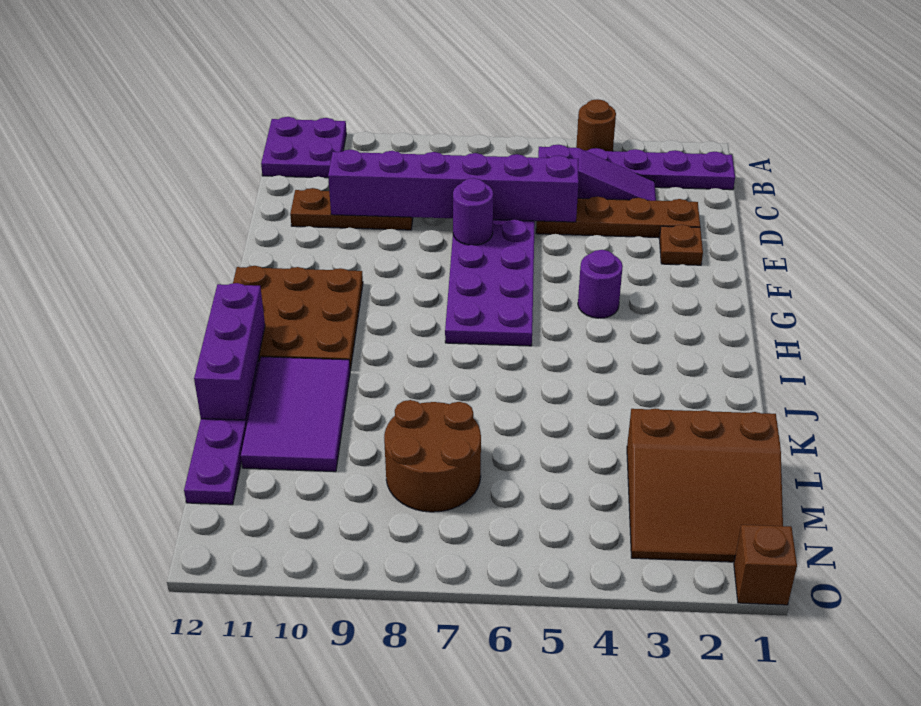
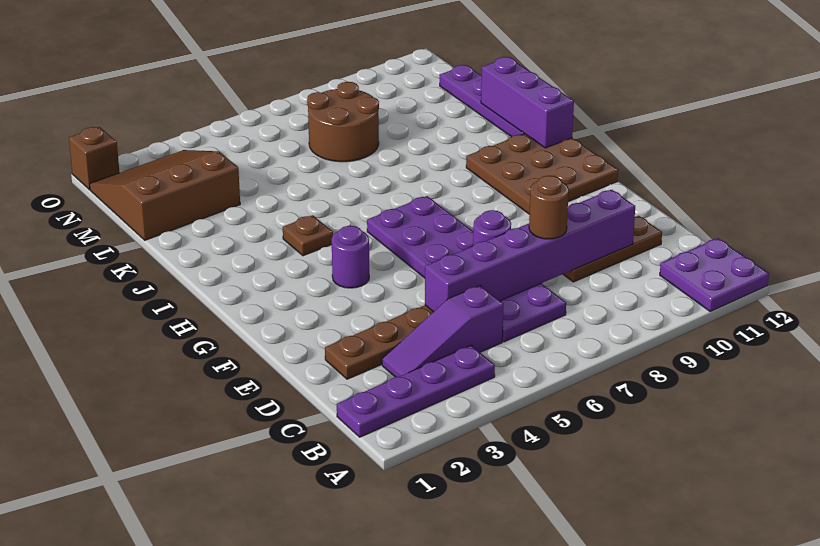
brown round brick A4 level 1 -> brown round brick D8 level 3
brown plate E2 level 1 -> brown plate I4 level 1
purple tile J10:L11 level 1 -> none

